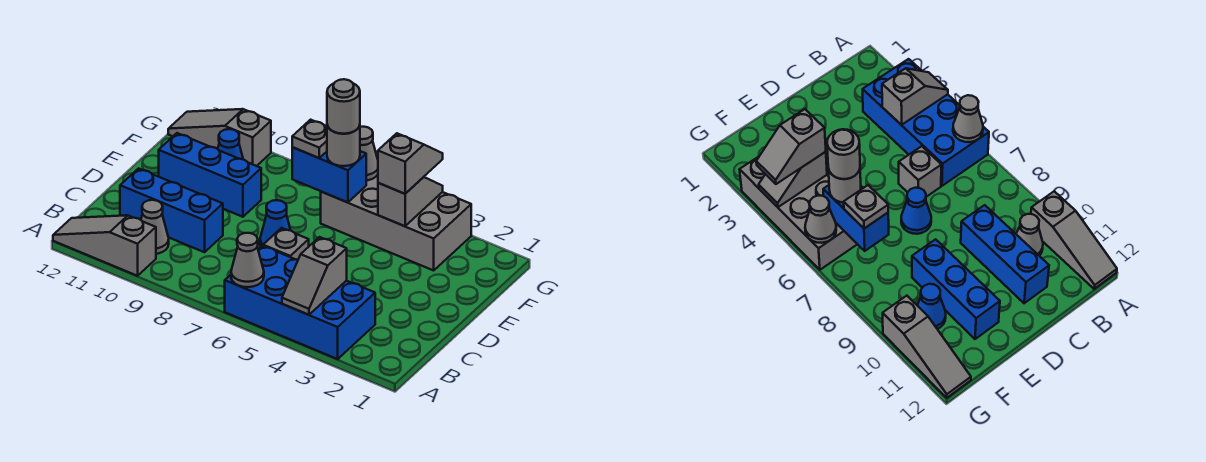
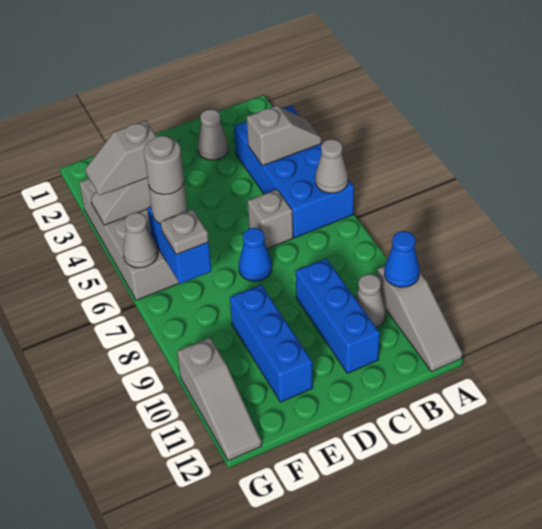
none -> grey cone C2 level 1
blue cone F10 level 1 -> blue cone A10 level 2

